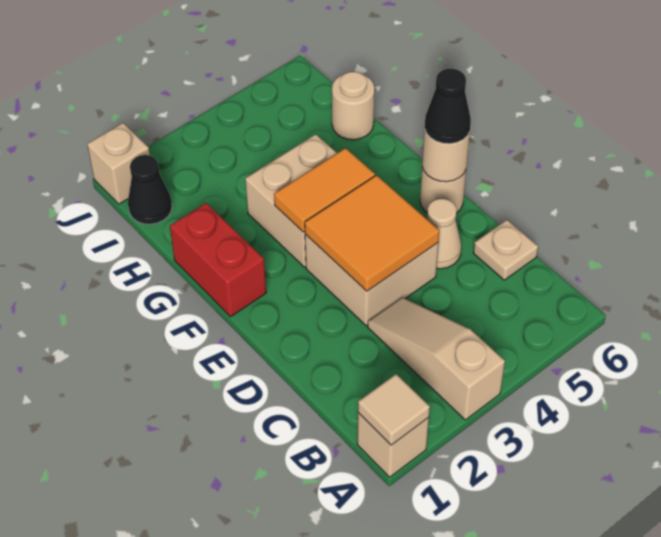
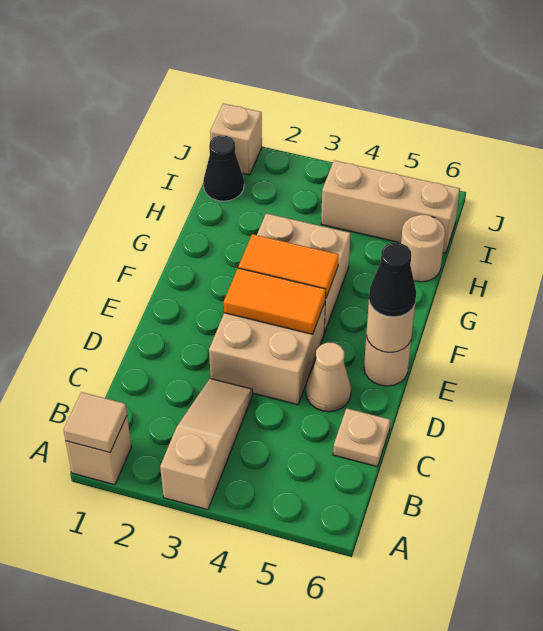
orange tile D3:E4 level 2 -> orange tile E3:E4 level 2
red brick F1:G1 level 1 -> none
none -> tan brick I4:I6 level 1

